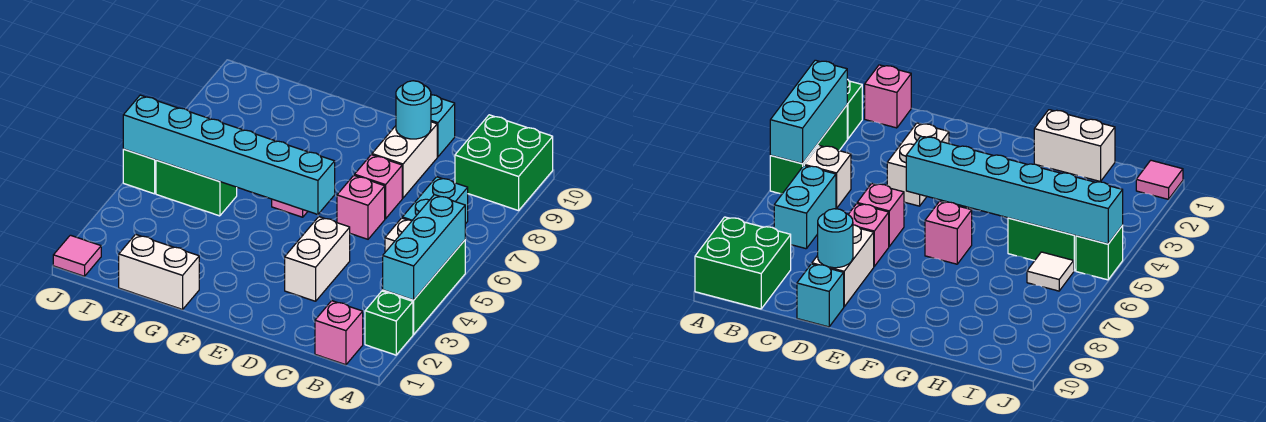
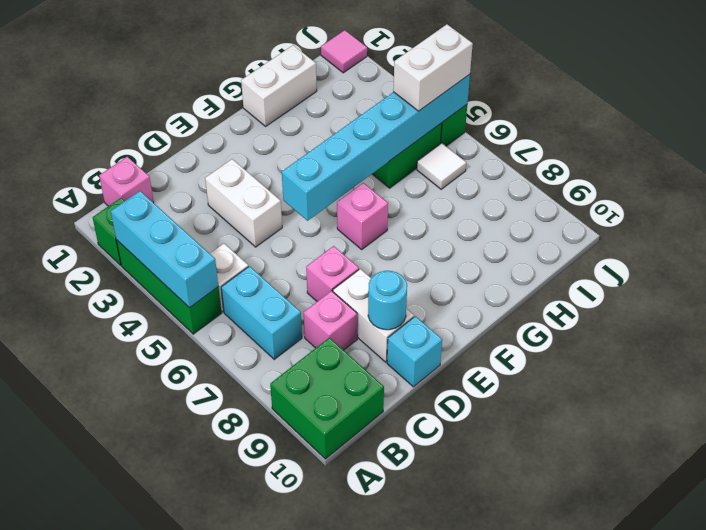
pink brick D6 level 1 -> pink brick C8 level 1
none -> white brick I5:J5 level 3

